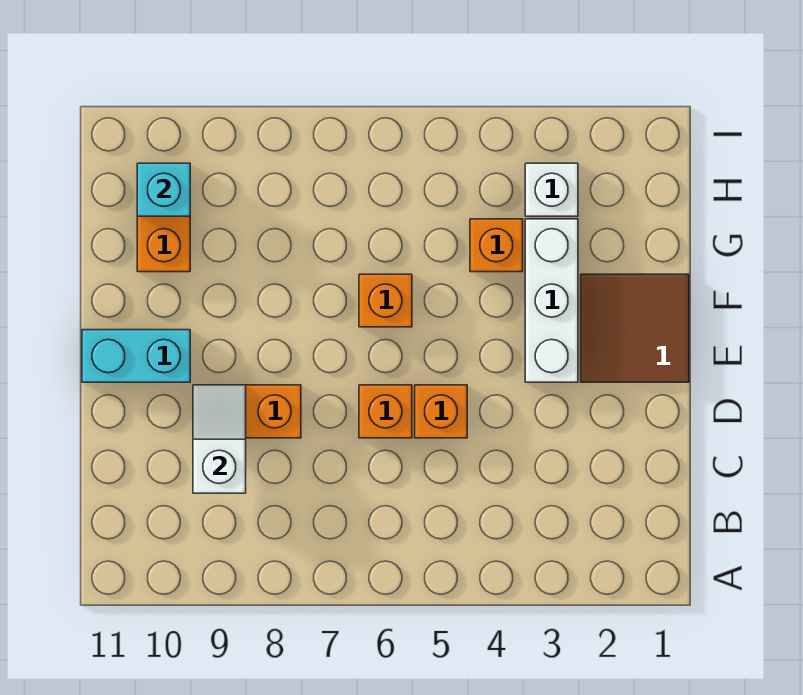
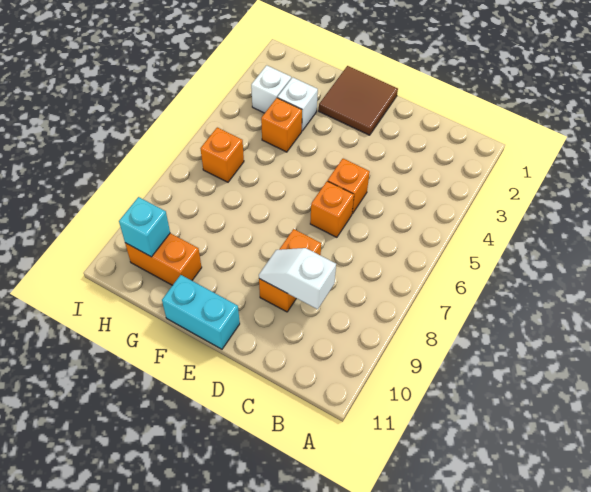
white brick E3:G3 level 1 -> white brick G3 level 1
cyan brick E10:E11 level 1 -> cyan brick E11:F11 level 1
orange brick F6 level 1 -> orange brick H6 level 1

